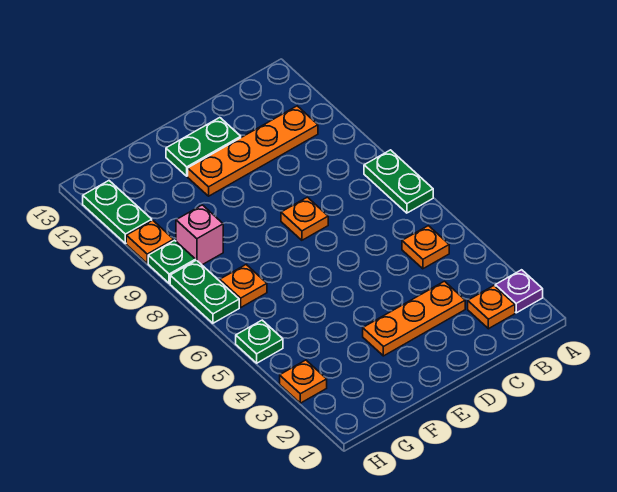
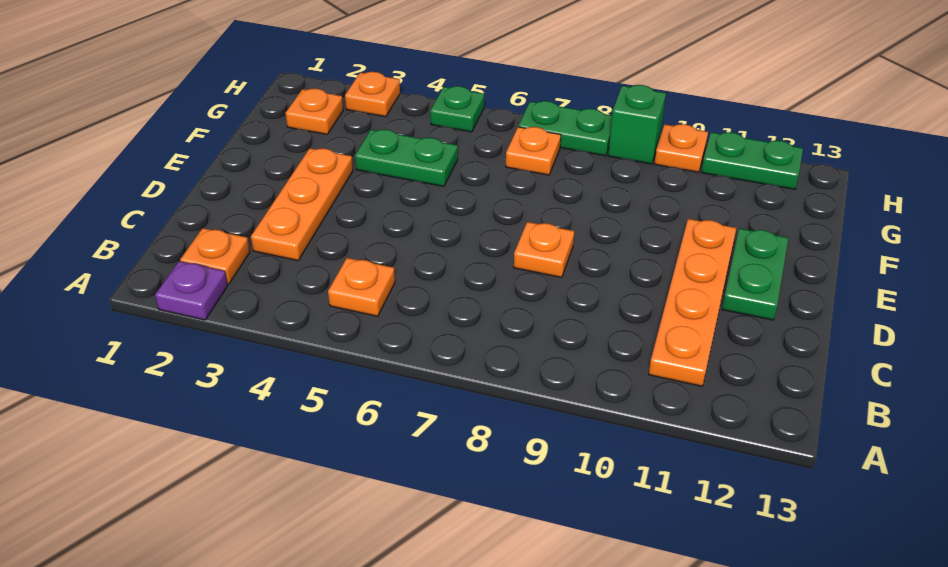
green plate A7:A8 level 1 -> green plate F4:F5 level 1
none -> orange plate G2 level 1
pink brick G9 level 1 -> none
green plate H9 level 1 -> green brick H9 level 1

